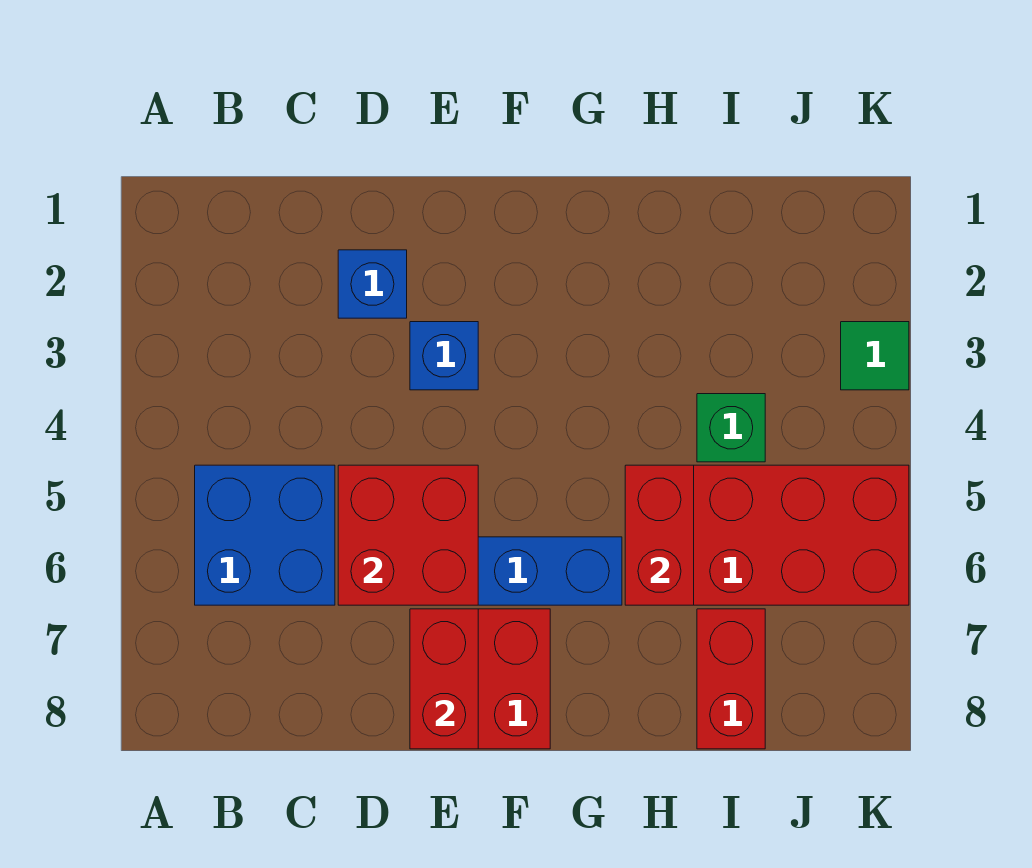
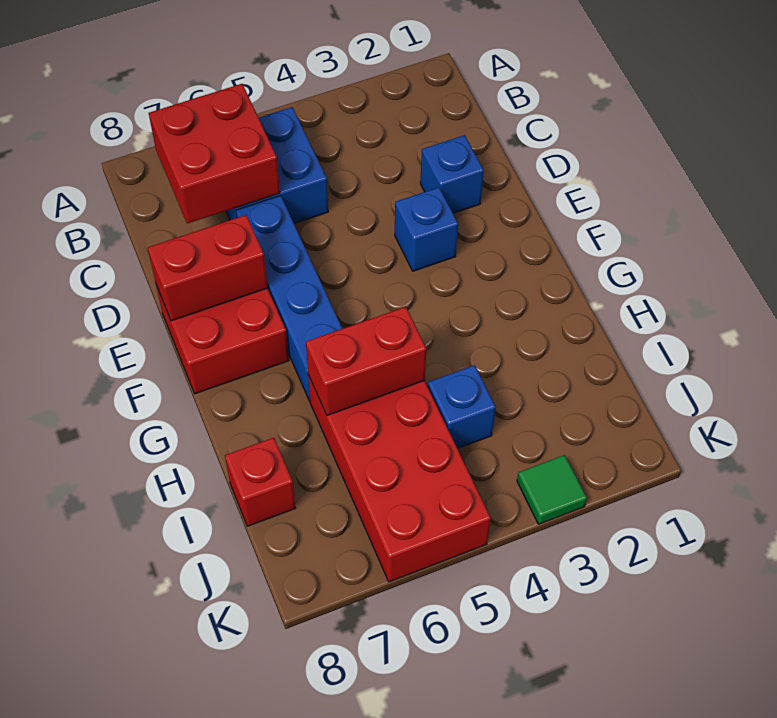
red brick D5:E6 level 2 -> red brick B6:C7 level 2
green brick I4 level 1 -> blue brick I4 level 1
red brick I7:I8 level 1 -> red brick I8 level 1

